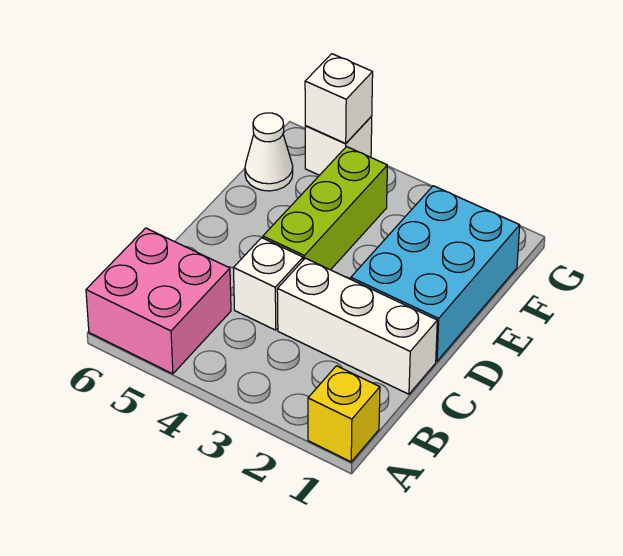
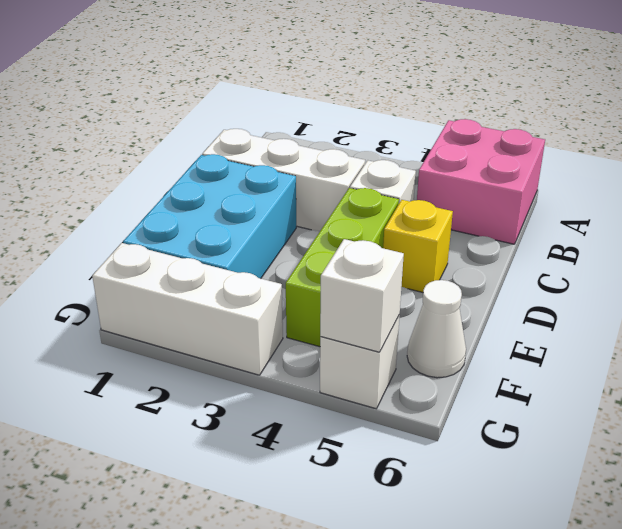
yellow brick A1 level 1 -> yellow brick D5 level 1
none -> white brick G1:G3 level 1

